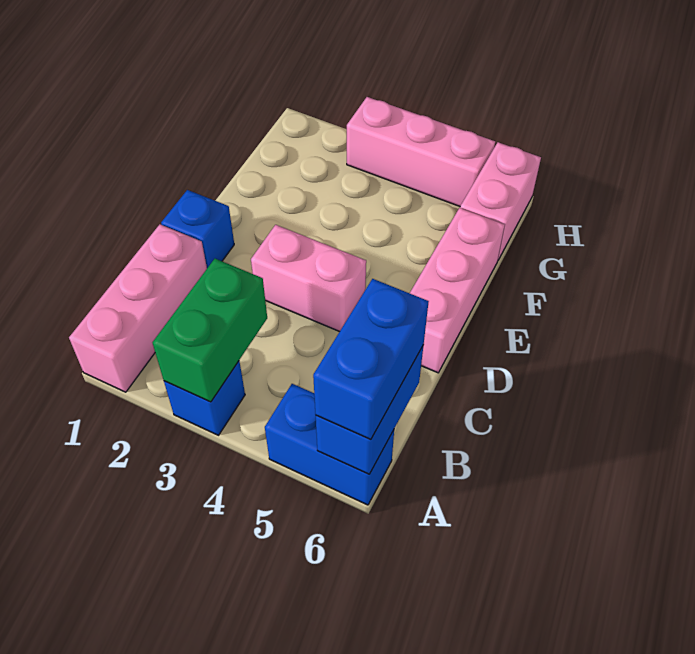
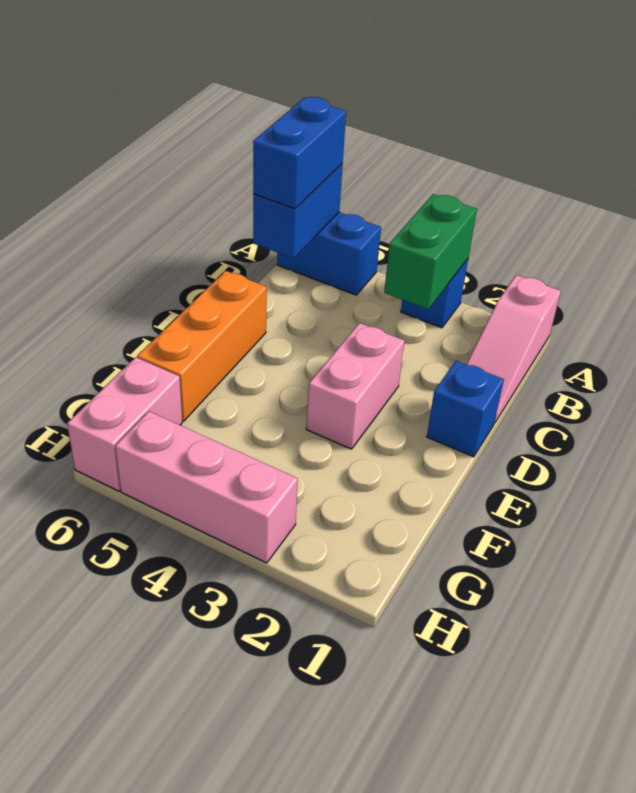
pink brick A1:C1 level 1 -> pink slope A1:C1 level 1 top A
pink brick D3:D4 level 1 -> pink brick D3:E3 level 1
pink brick D6:F6 level 1 -> orange brick D6:F6 level 1

